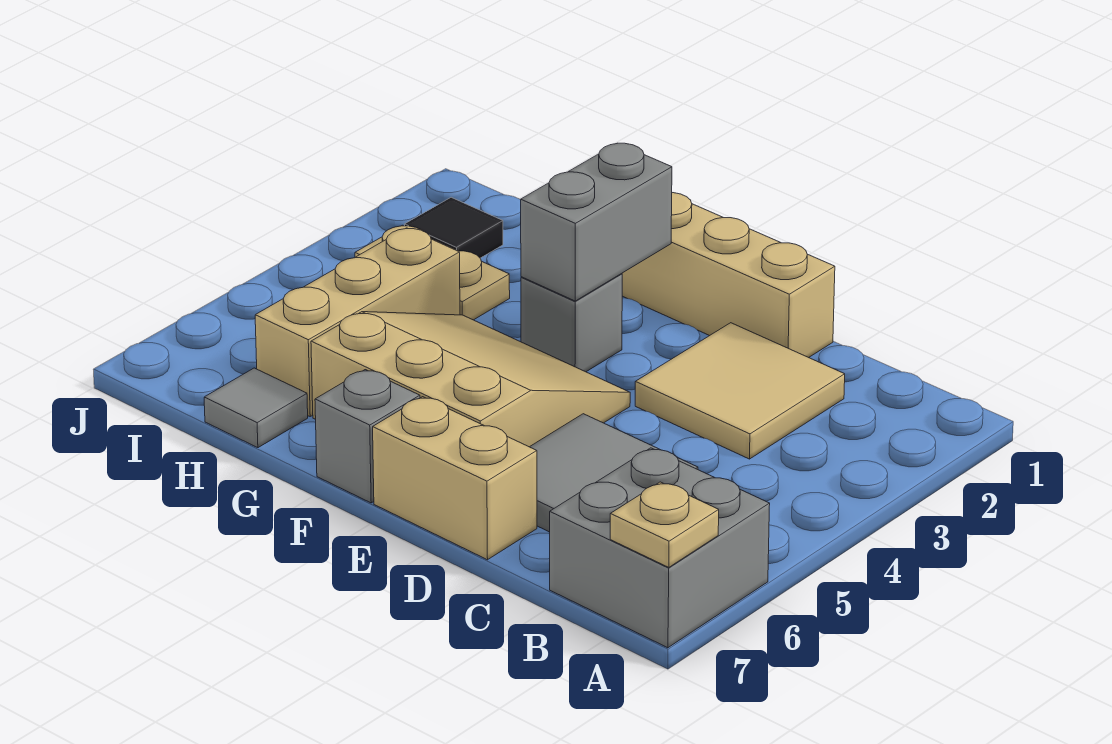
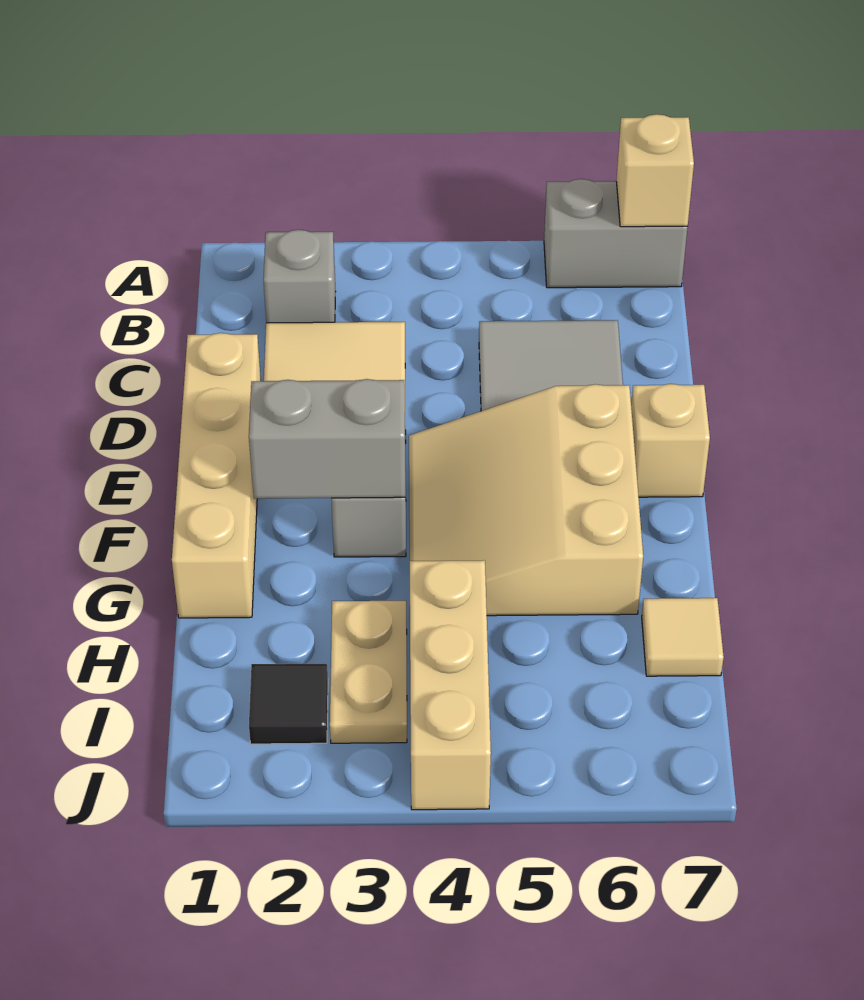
grey brick A6:B7 level 1 -> grey brick A6:A7 level 1
tan plate A7 level 2 -> tan brick A7 level 2
tan brick D7:E7 level 1 -> tan brick E7 level 1
grey brick F7 level 1 -> grey brick B2 level 1
tan brick H4:H6 level 1 -> tan brick H4:J4 level 1
grey tile H7 level 1 -> tan tile H7 level 1

